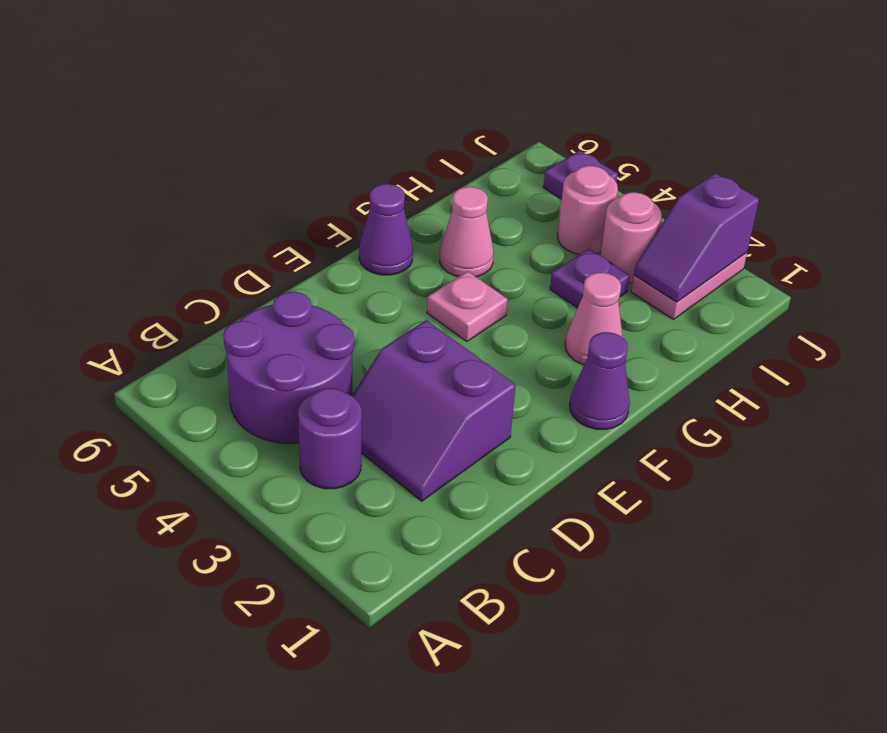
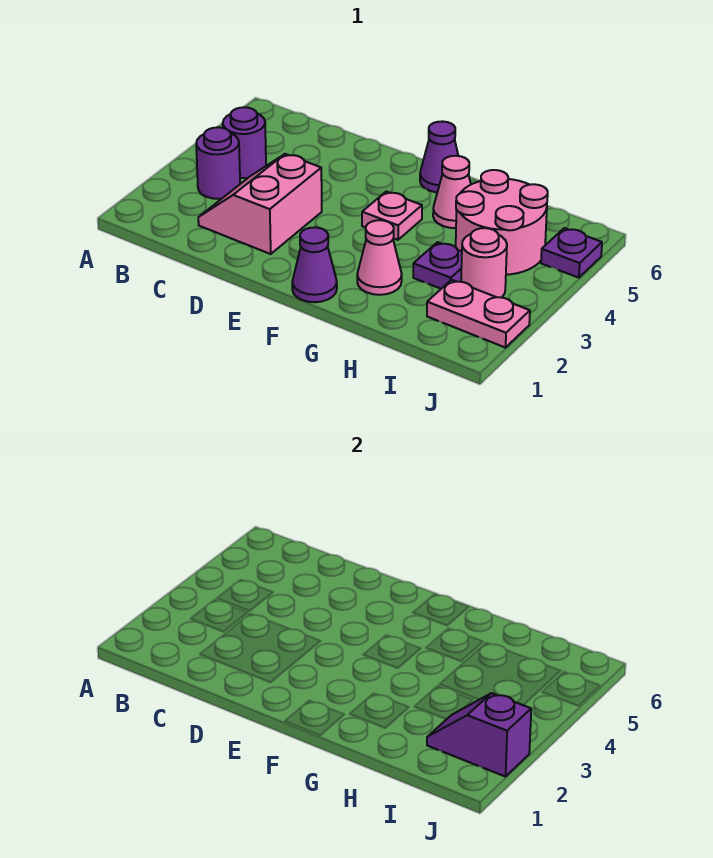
purple round brick B4:C5 level 1 -> purple round brick B4 level 1
purple slope C2:D3 level 1 top D -> pink slope C2:D3 level 1 top D
pink round brick I4 level 1 -> pink round brick H4:I5 level 1

